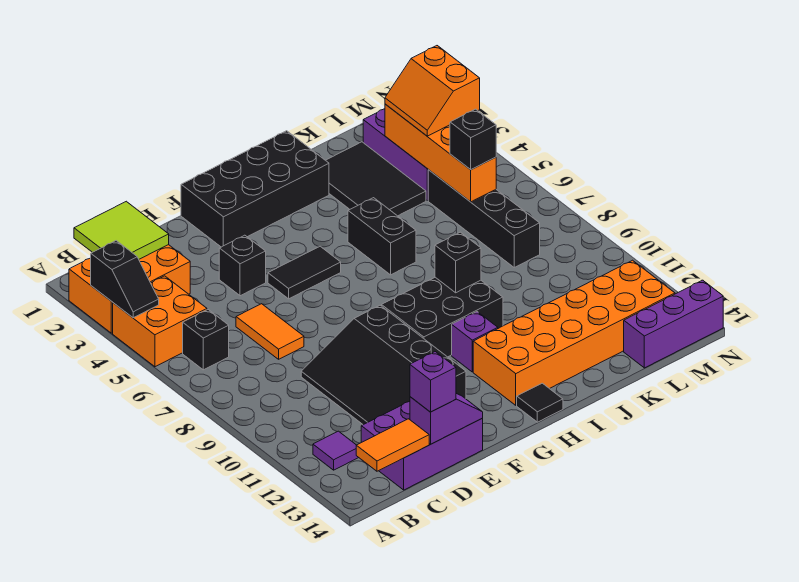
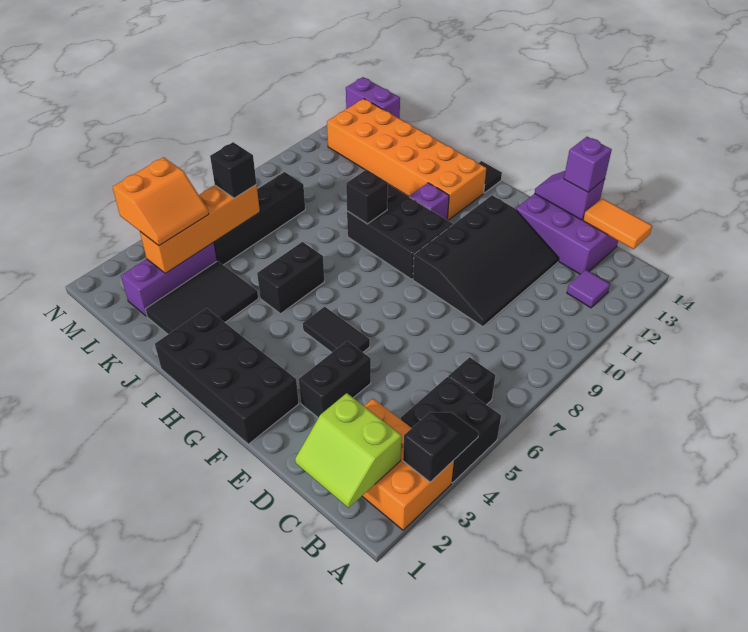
orange brick A4:B5 level 1 -> black brick A4:B5 level 1
lime tile B1:C2 level 2 -> lime slope B1:C2 level 2 top 2
orange tile D6:D7 level 1 -> none
black brick E4 level 1 -> black brick E3:E4 level 1
purple brick L14:N14 level 1 -> purple brick M14:N14 level 1

